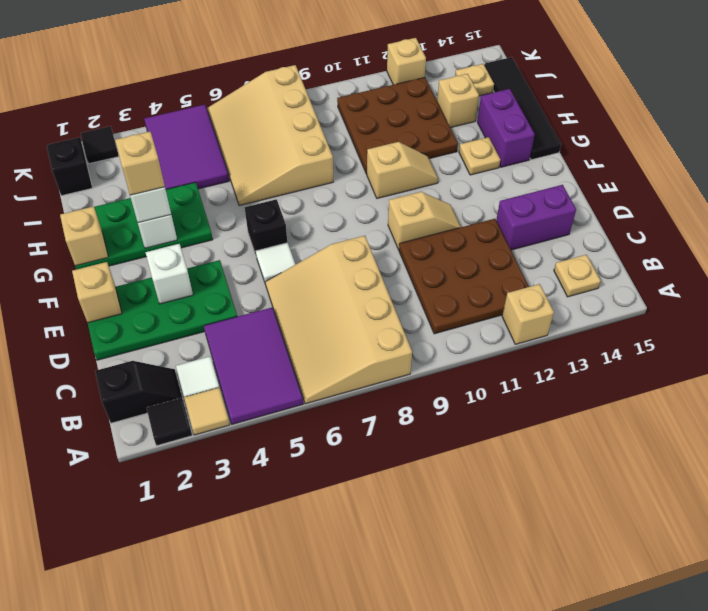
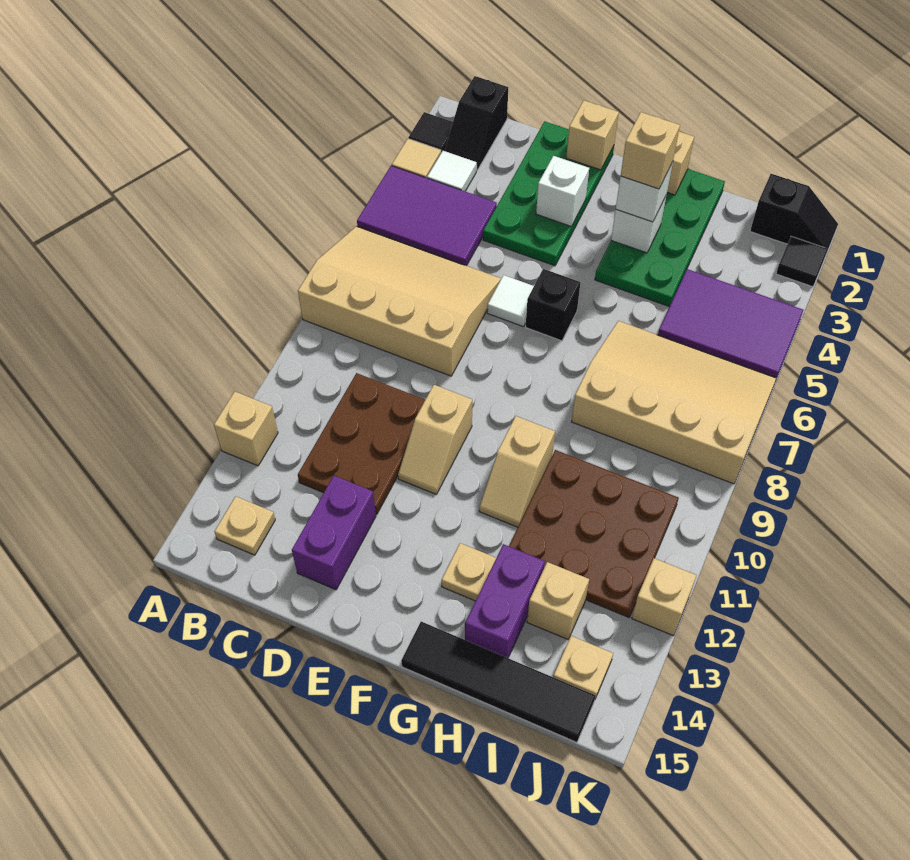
brown plate B10:D12 level 1 -> brown plate C10:D12 level 1
purple brick G14:H14 level 1 -> purple brick H13:H14 level 1

